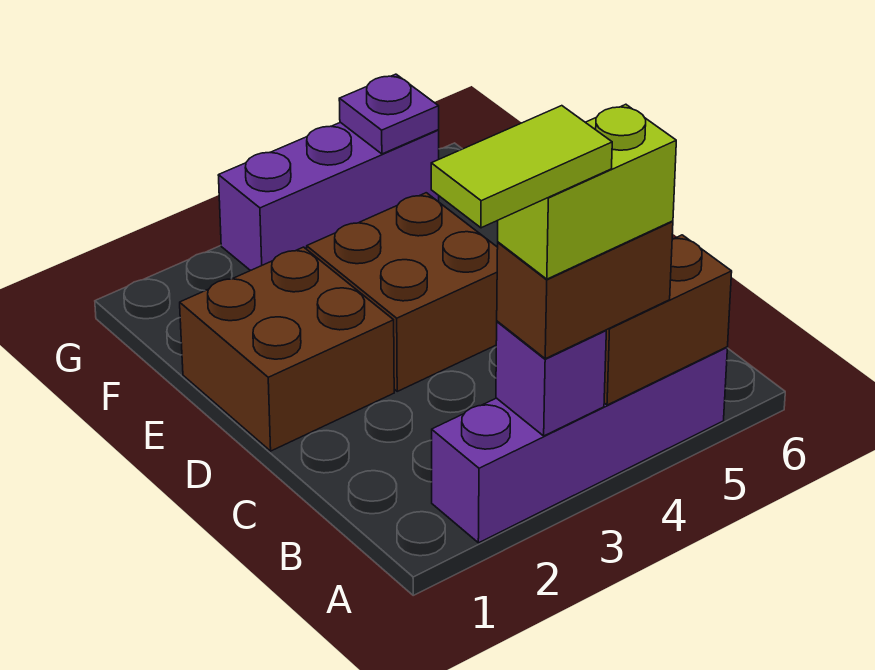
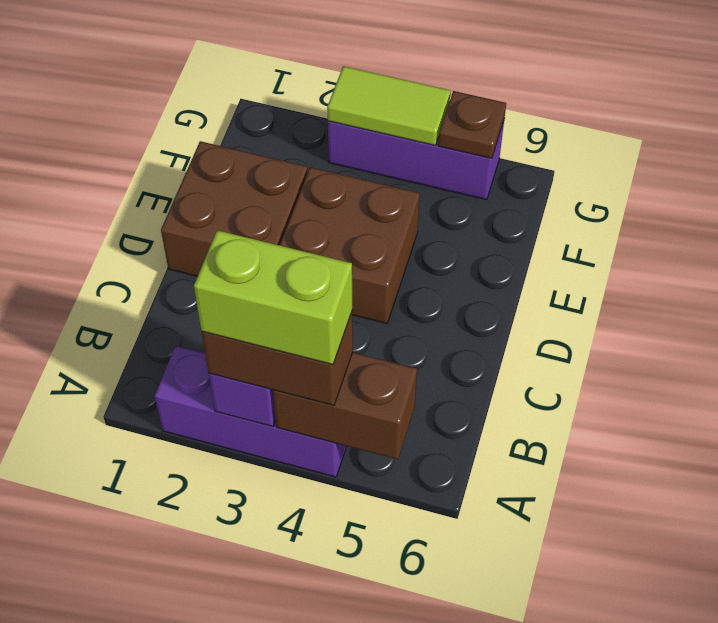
purple brick A2:A5 level 1 -> purple brick A2:A4 level 1
lime tile A2:A3 level 5 -> lime tile G3:G4 level 2
purple plate G5 level 2 -> brown plate G5 level 2

